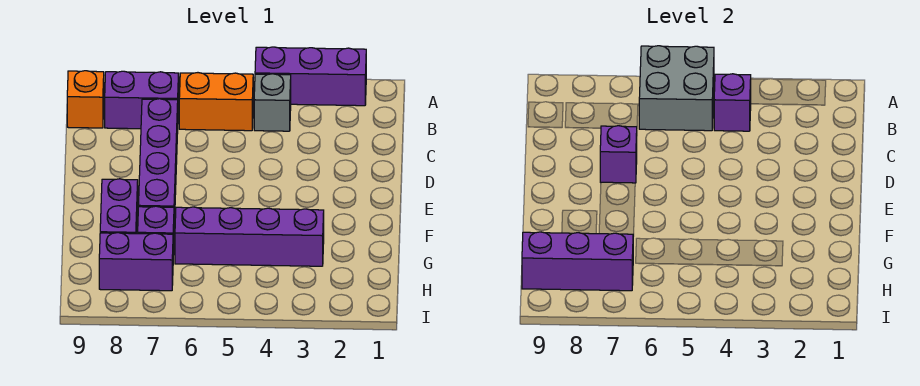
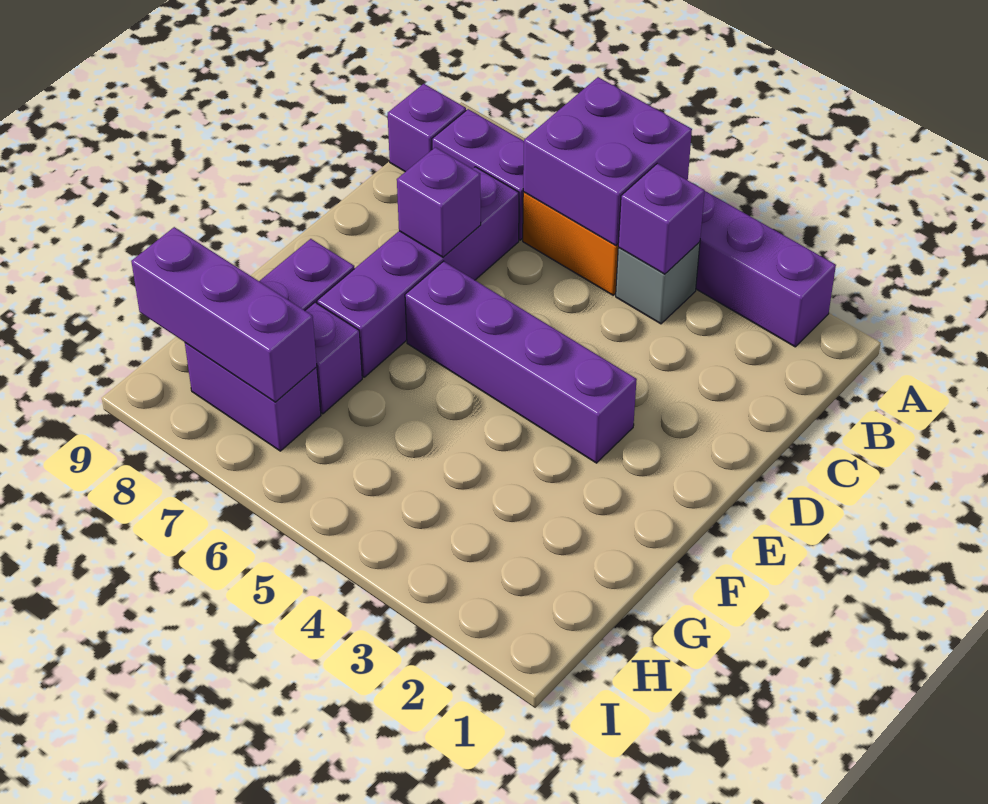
grey brick A5:B6 level 2 -> purple brick A5:B6 level 2
orange brick B9 level 1 -> purple brick B9 level 1
purple brick G3:G6 level 1 -> purple brick E3:E6 level 1

